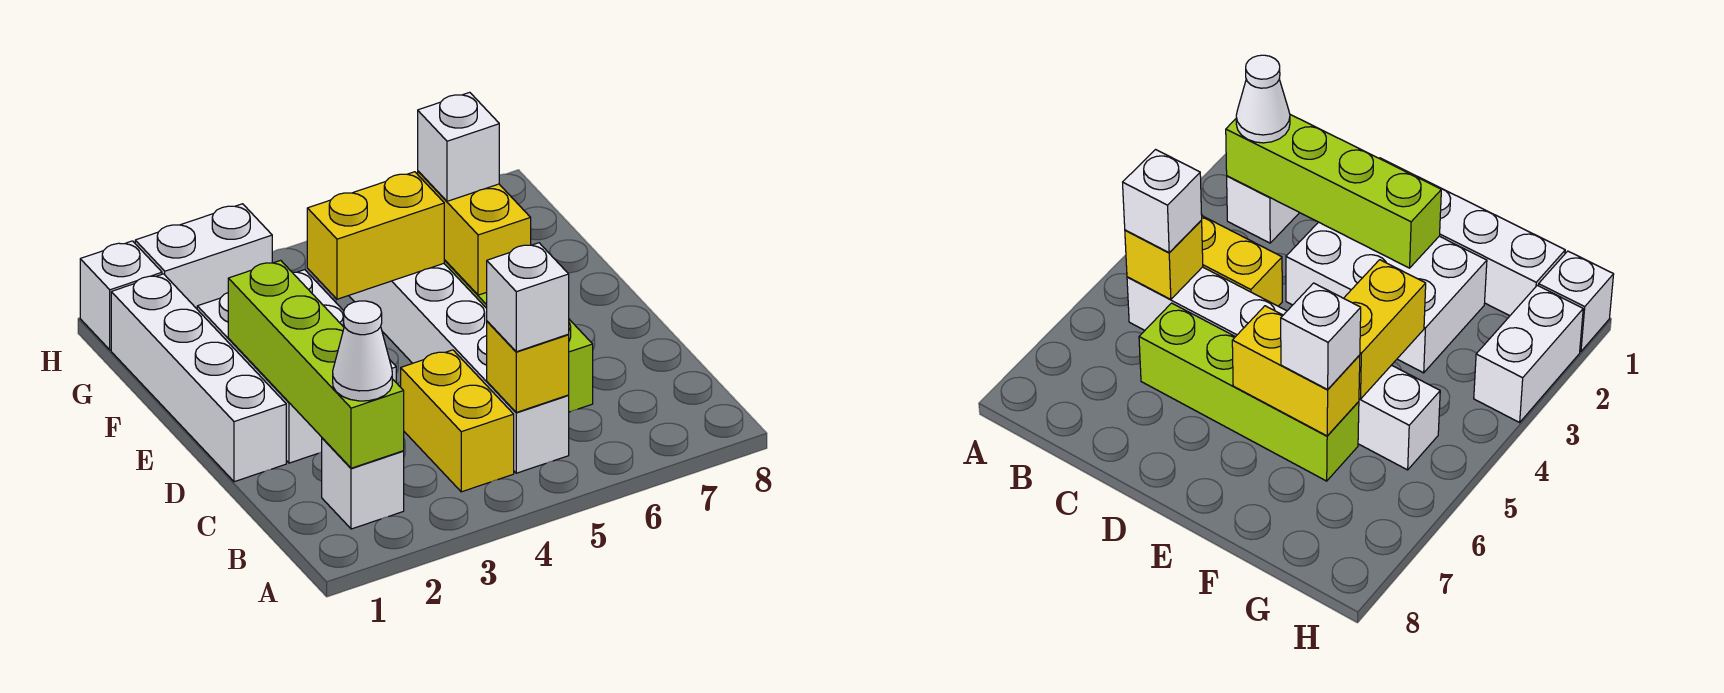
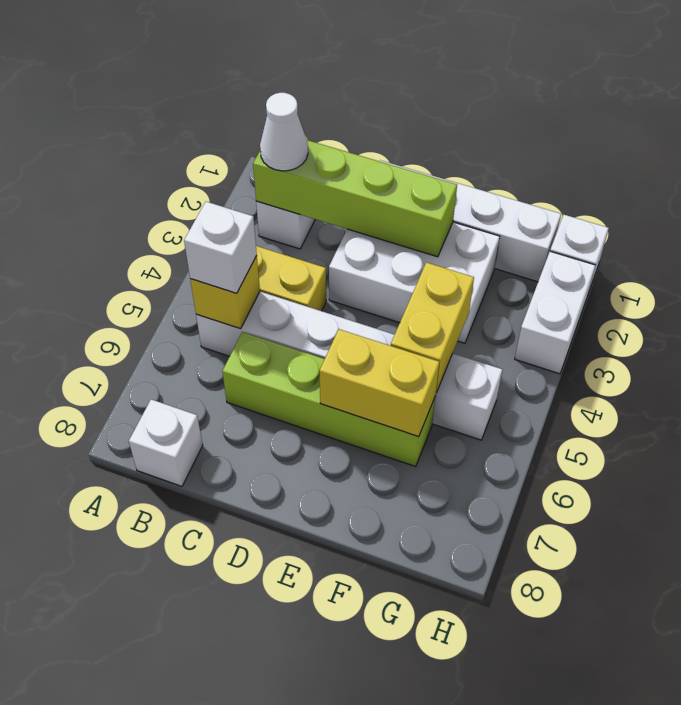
white brick F6 level 3 -> white brick B8 level 1

